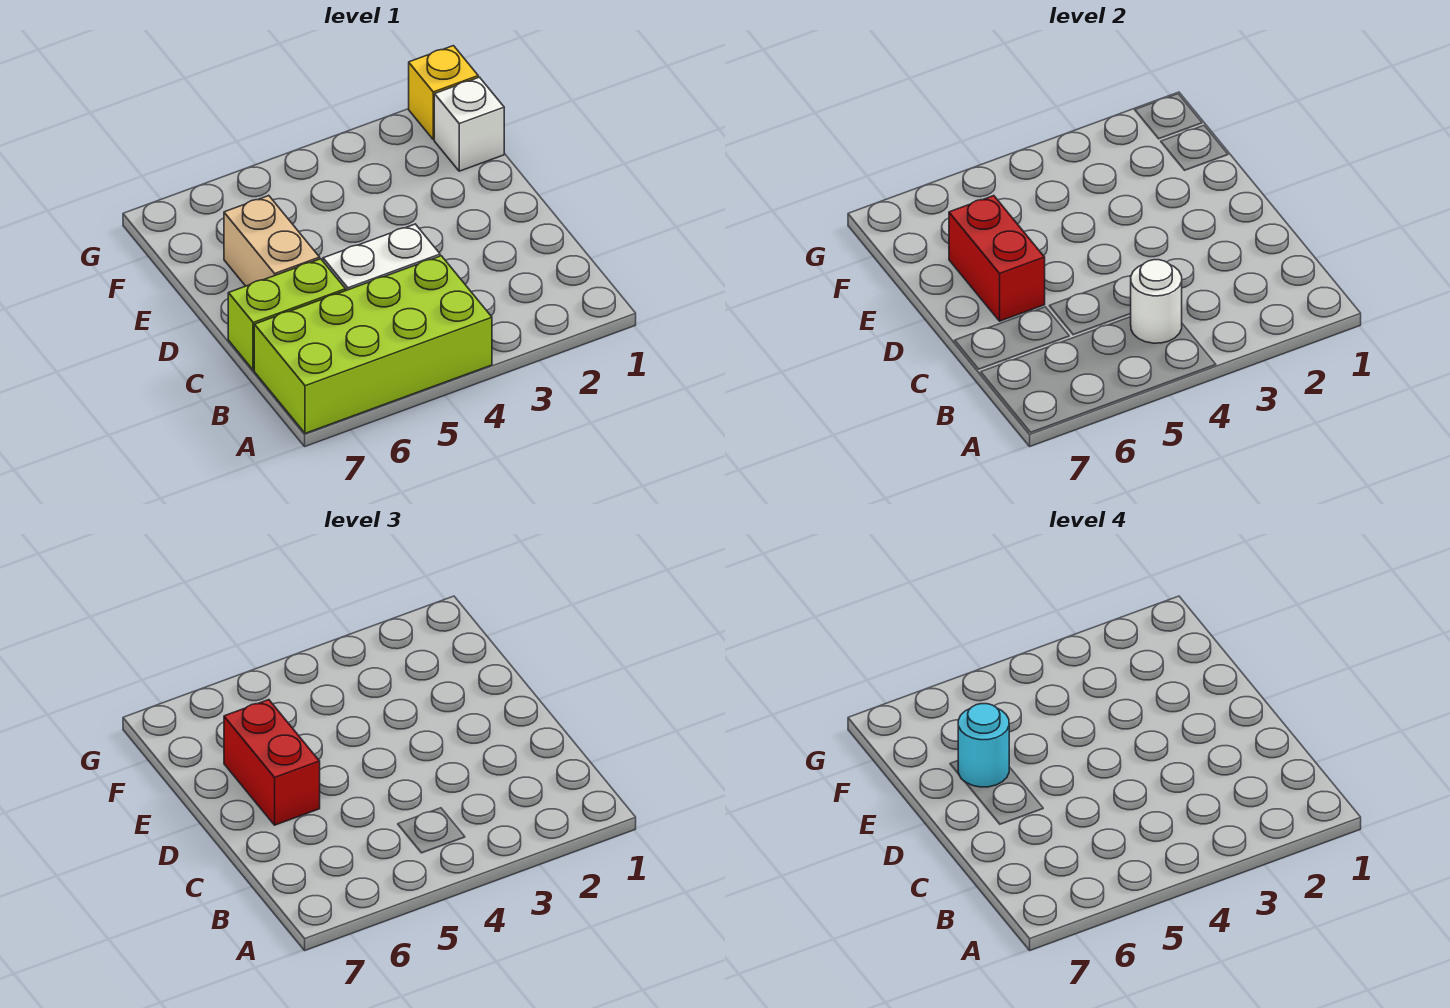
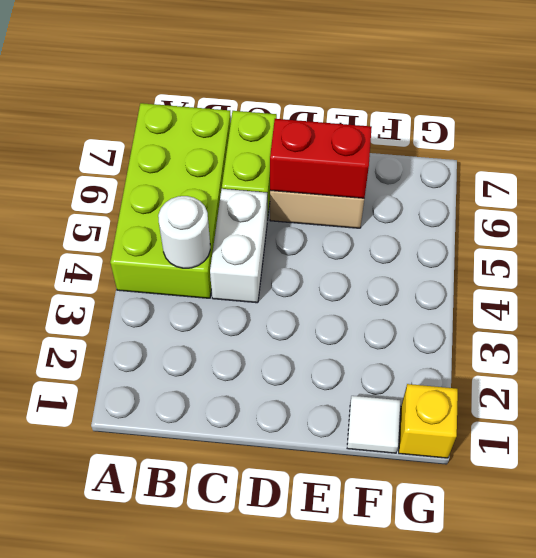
red brick D6:E6 level 3 -> none
cyan round brick E6 level 4 -> none
white brick F1 level 1 -> white tile F1 level 1

